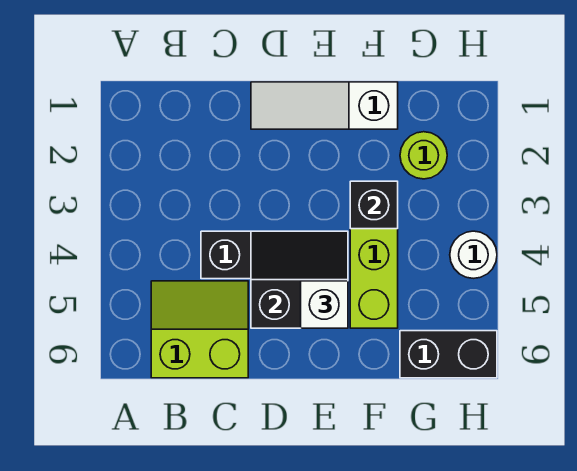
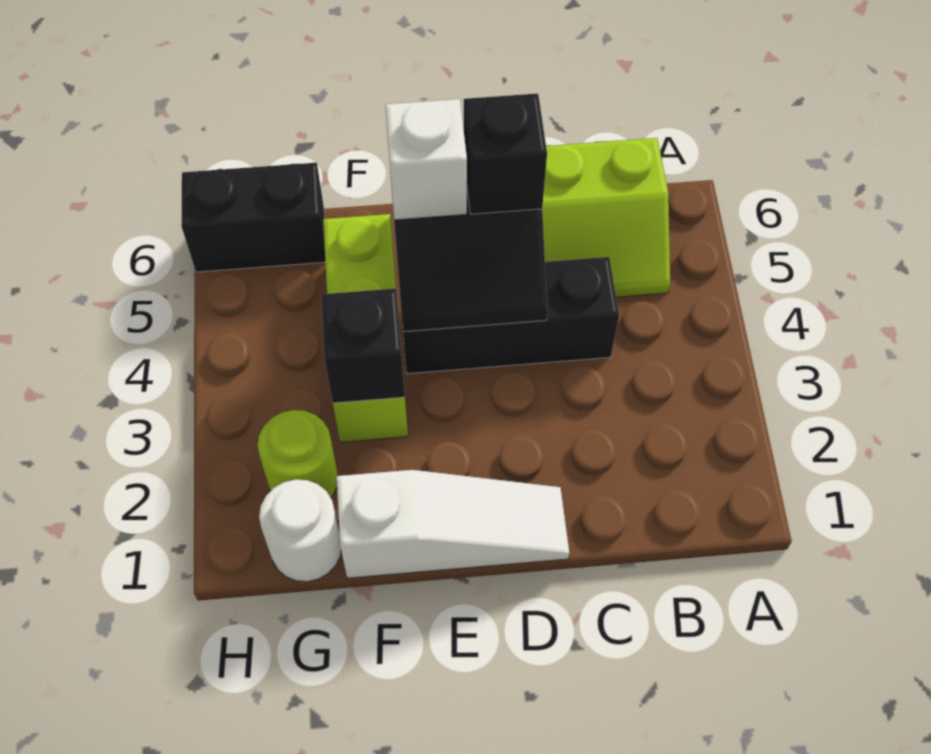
none -> black brick D5 level 3
white round brick H4 level 1 -> white round brick G1 level 1

